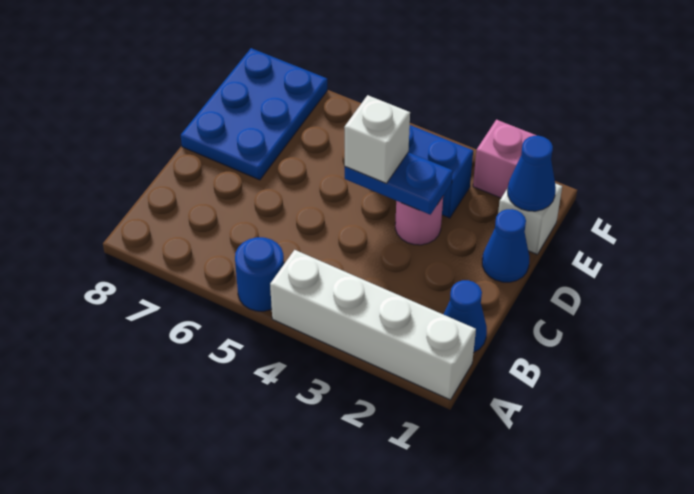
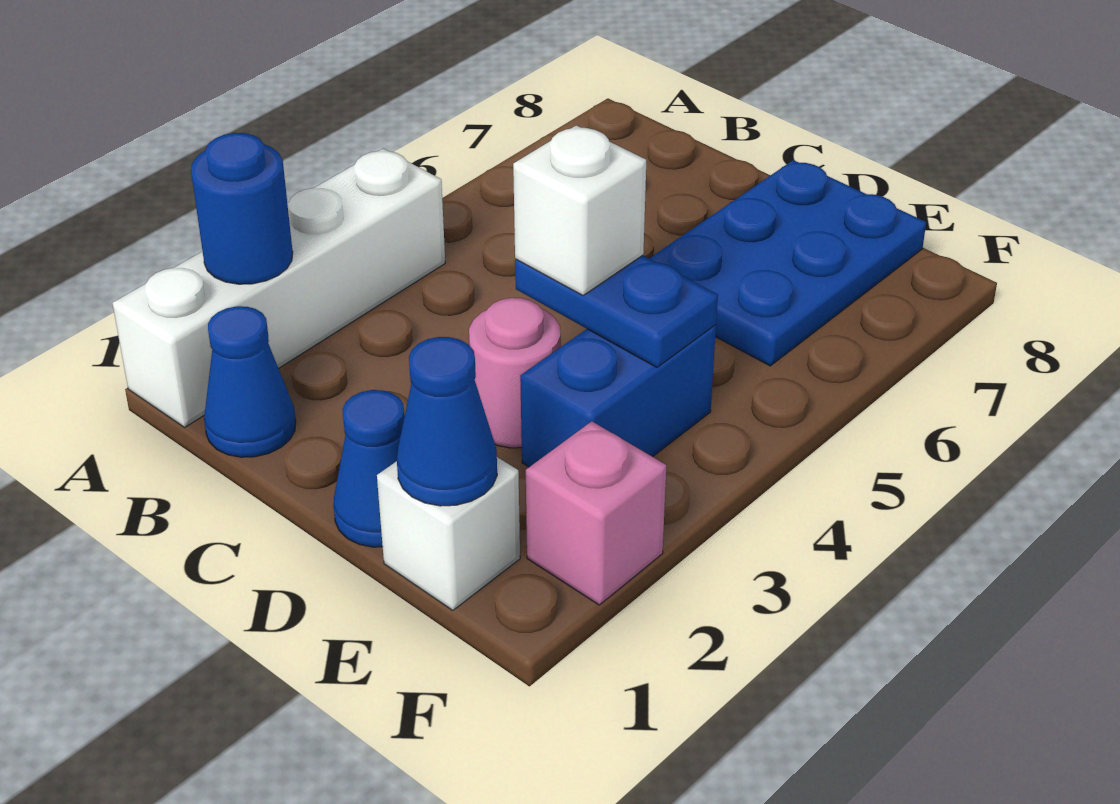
blue round brick A5 level 1 -> blue round brick A2 level 2
blue plate D3:D4 level 2 -> blue plate D4:E4 level 2
blue plate D7:F8 level 1 -> blue plate D6:E8 level 1

